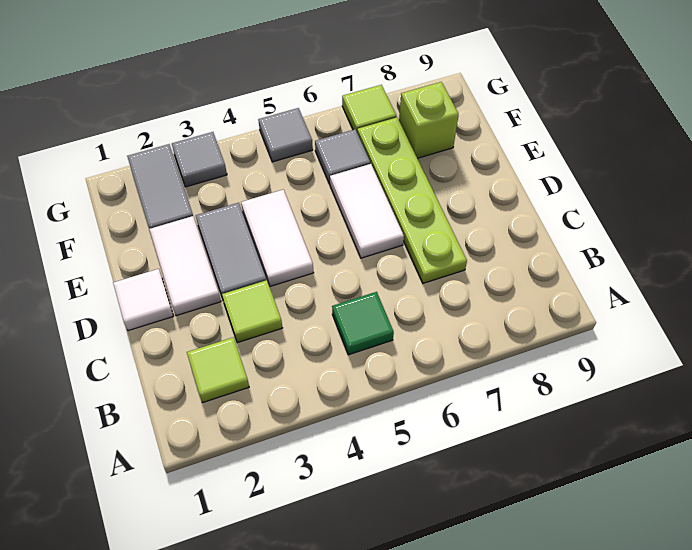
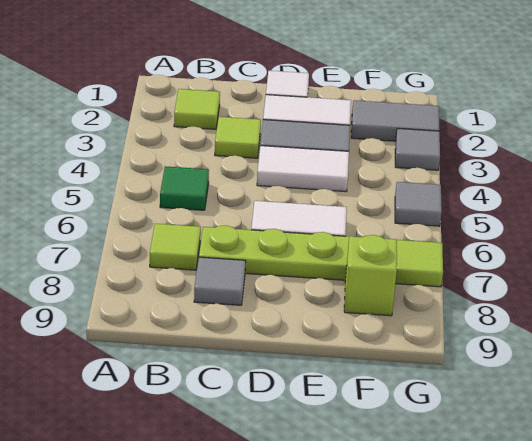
none -> lime tile B7 level 1
grey tile F6 level 1 -> grey tile C8 level 1

